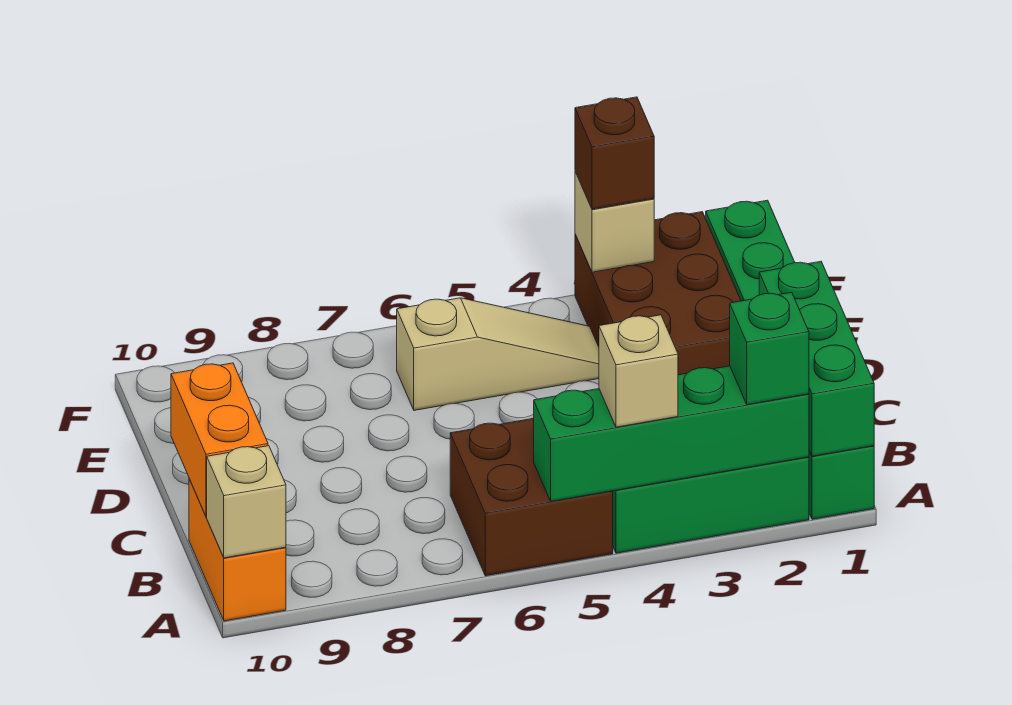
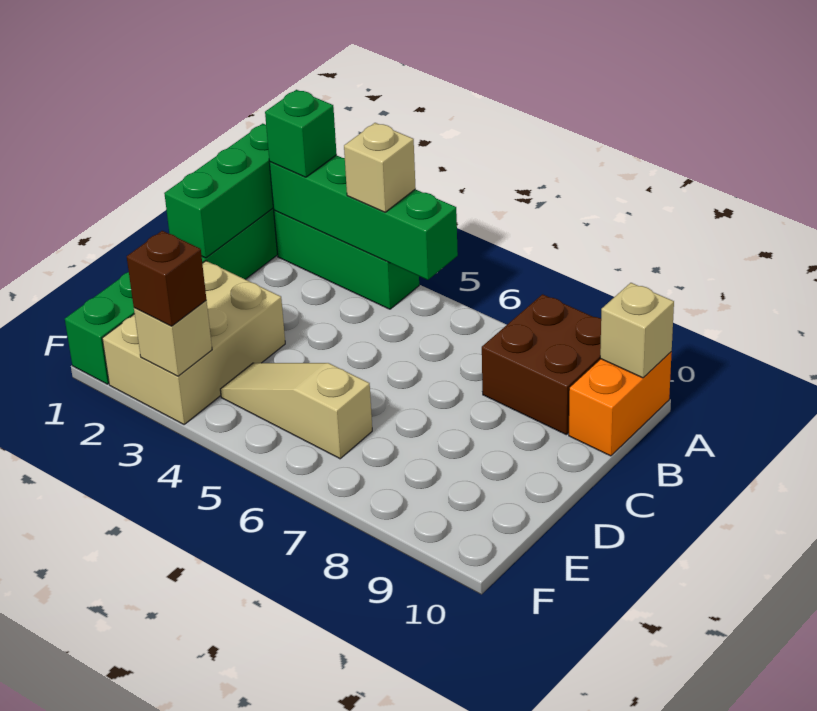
brown brick A5:B6 level 1 -> brown brick A8:B9 level 1
orange brick B10:C10 level 2 -> none
brown brick D2:F3 level 1 -> tan brick D2:F3 level 1

